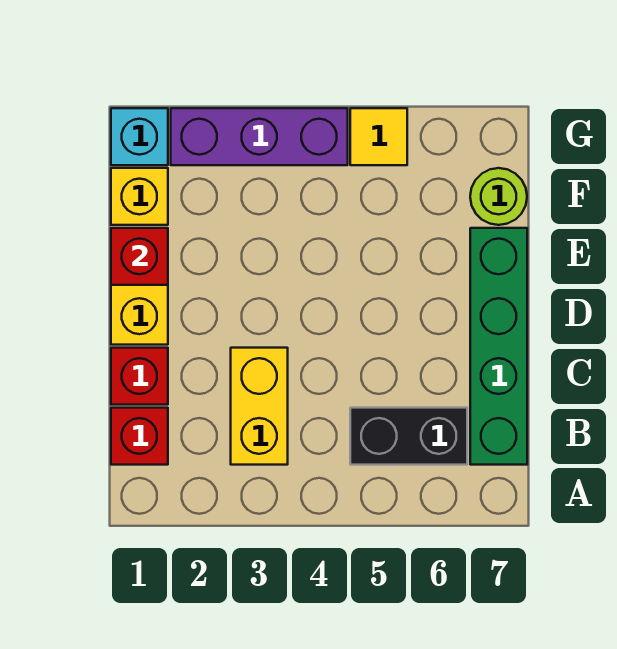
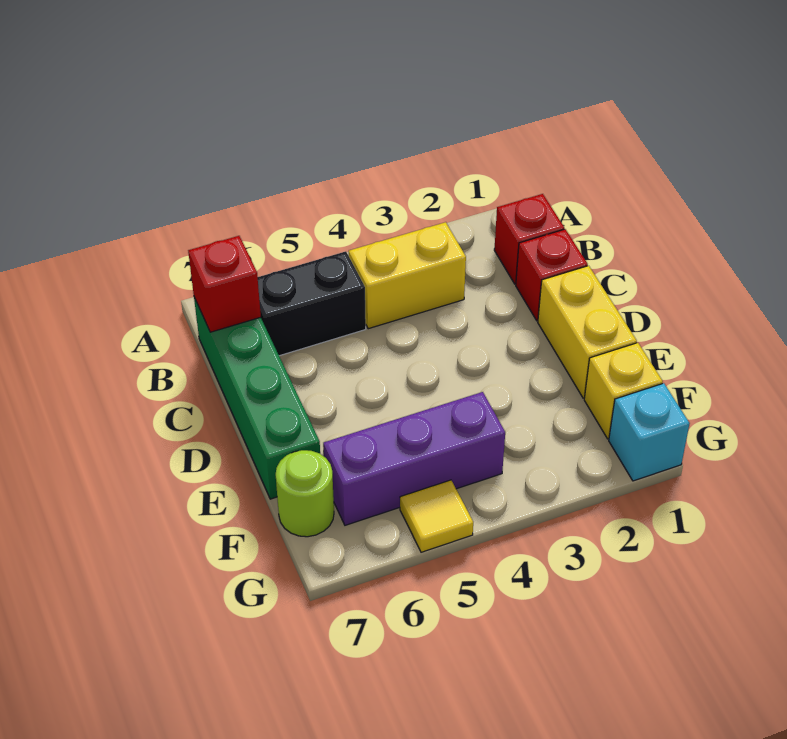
yellow brick B3:C3 level 1 -> yellow brick B3:B4 level 1
red brick E1 level 2 -> red brick B7 level 2
purple brick G2:G4 level 1 -> purple brick F4:F6 level 1

